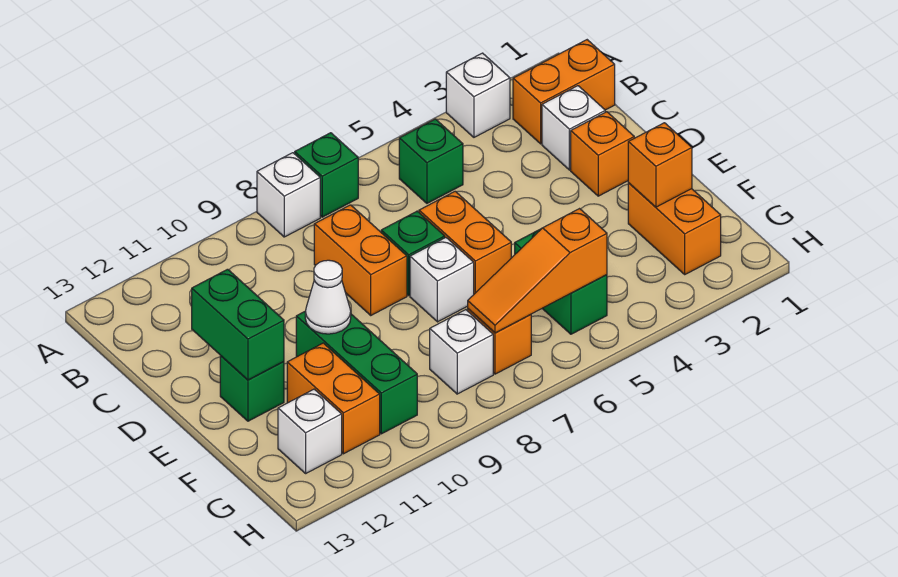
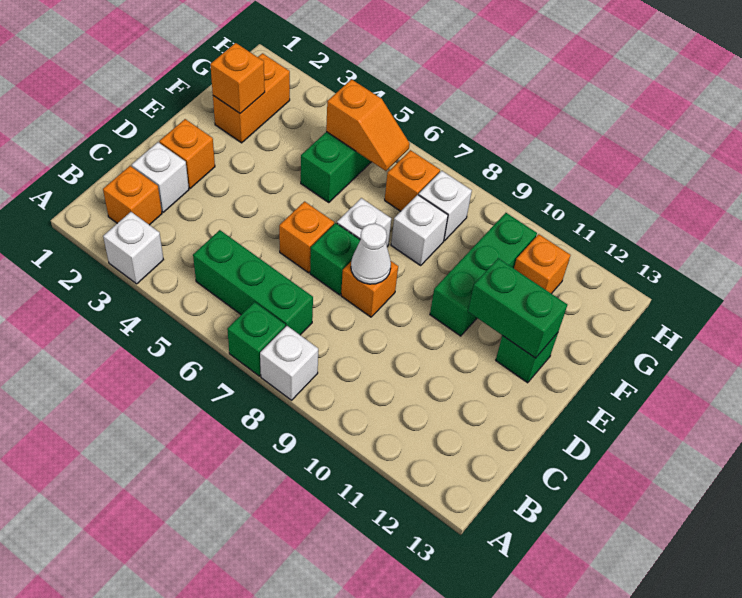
orange brick B1:B2 level 1 -> orange brick B2 level 1
green brick B5 level 1 -> green brick B5:B7 level 1
orange brick C8:D8 level 1 -> orange brick D8 level 1
orange brick D6:E6 level 1 -> orange brick D6 level 1
green brick D12:E12 level 2 -> green brick E11:E12 level 2
white cone E10 level 2 -> white cone D8 level 2
orange brick F11:G11 level 1 -> orange brick G11 level 1
orange slope G5:G7 level 2 top 5 -> orange slope G5:G6 level 2 top 5
white brick G12 level 1 -> white brick F8 level 1

